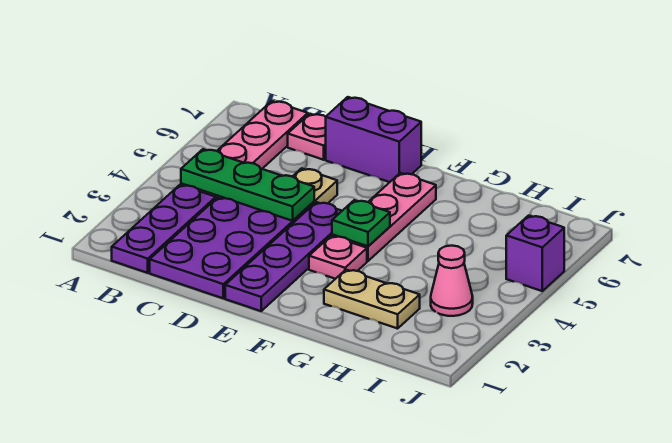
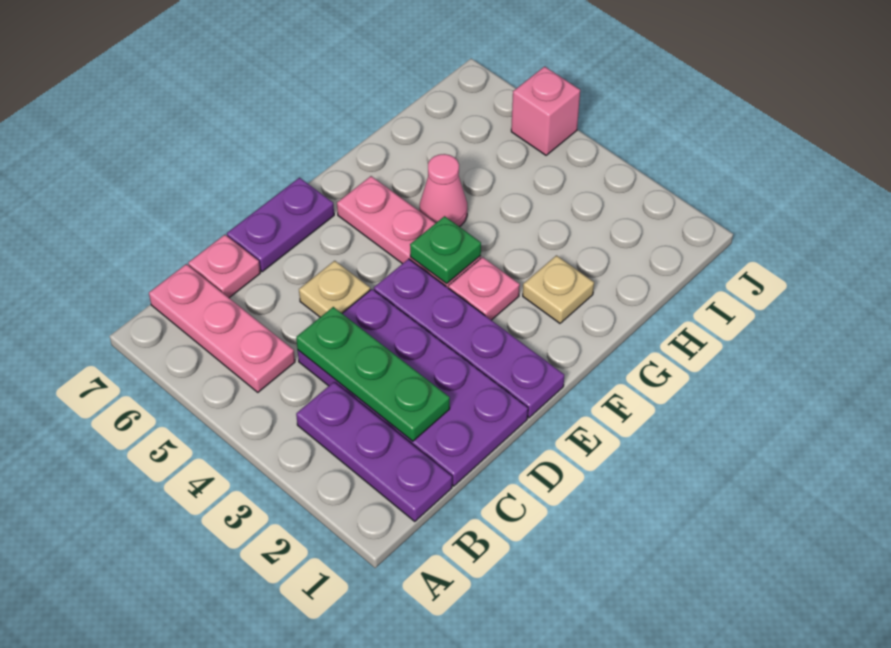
green plate B4:D4 level 2 -> green plate C2:C4 level 2
purple brick D7:E7 level 1 -> purple plate D7:E7 level 1
tan plate G2:H2 level 1 -> tan plate G2 level 1
pink cone I3 level 1 -> pink cone G5 level 1
purple brick J5 level 1 -> pink brick J5 level 1

